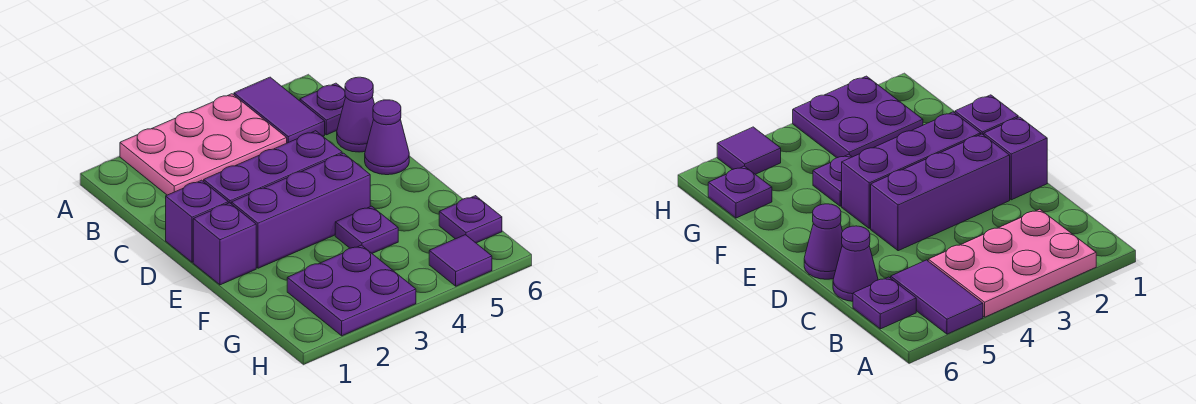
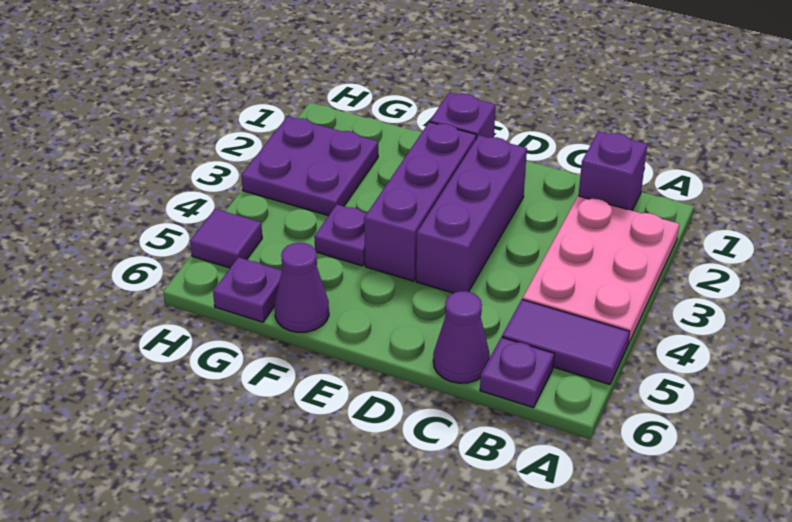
purple brick D1 level 1 -> purple brick B1 level 1
purple cone D6 level 1 -> purple cone F6 level 1

